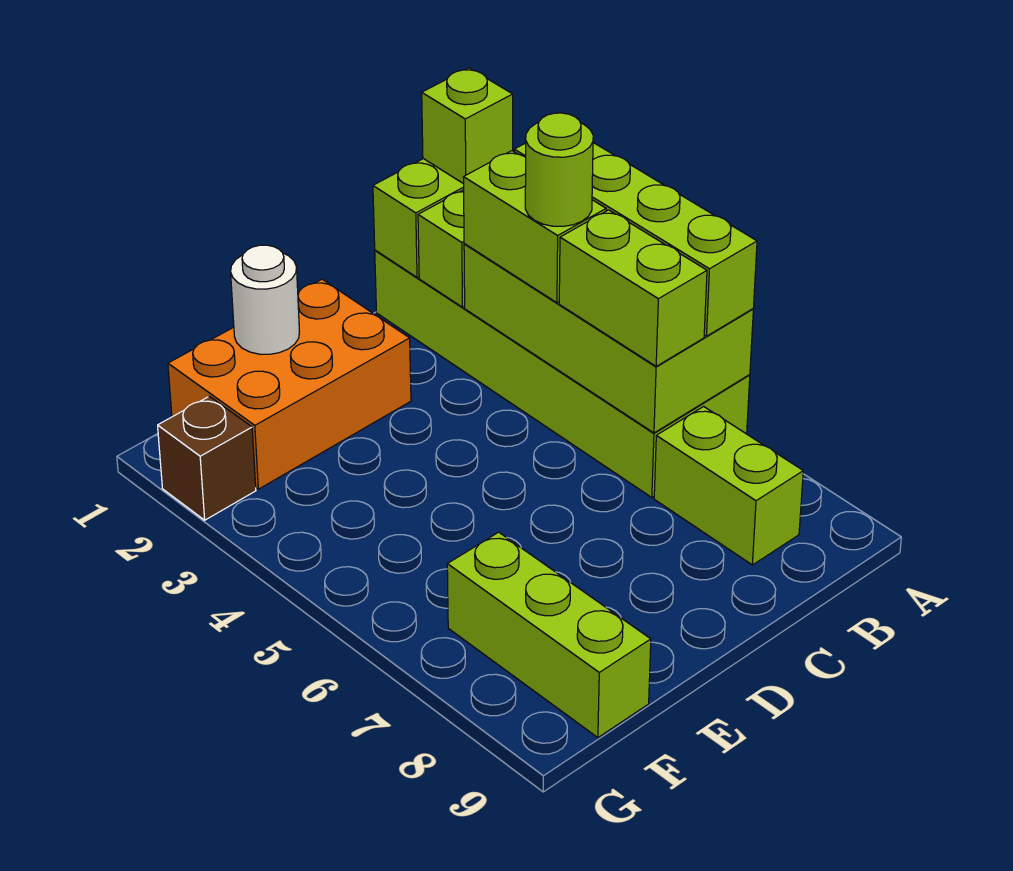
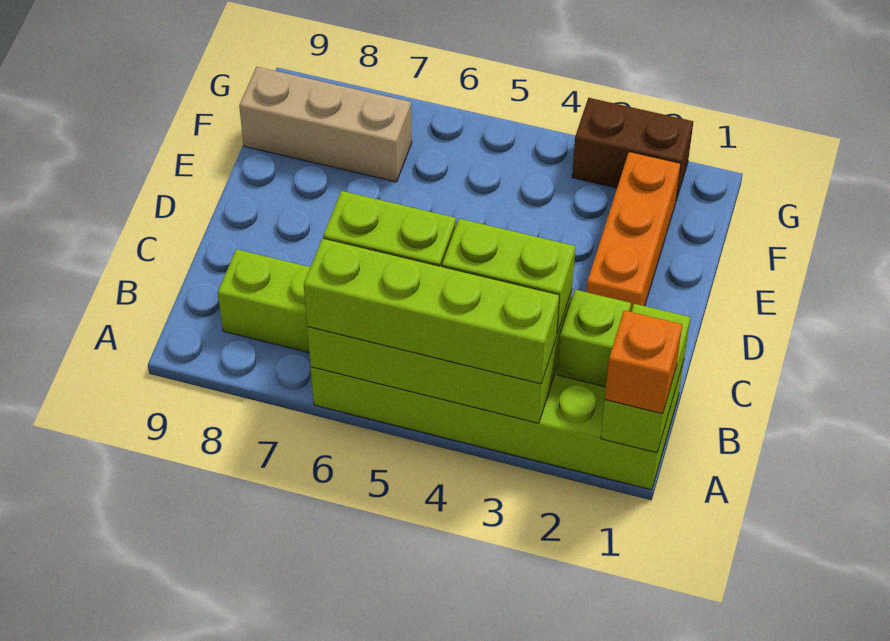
lime brick A1 level 3 -> orange brick A1 level 3
lime round brick B4 level 4 -> none
orange brick D1:F2 level 1 -> orange brick D2:F2 level 1
white round brick E1 level 2 -> none
lime brick F7:F9 level 1 -> tan brick F7:F9 level 1
brown brick G2 level 1 -> brown brick G2:G3 level 1

